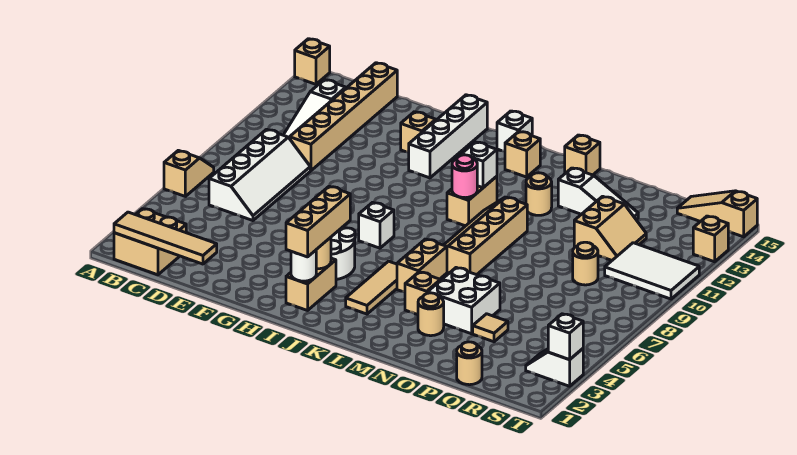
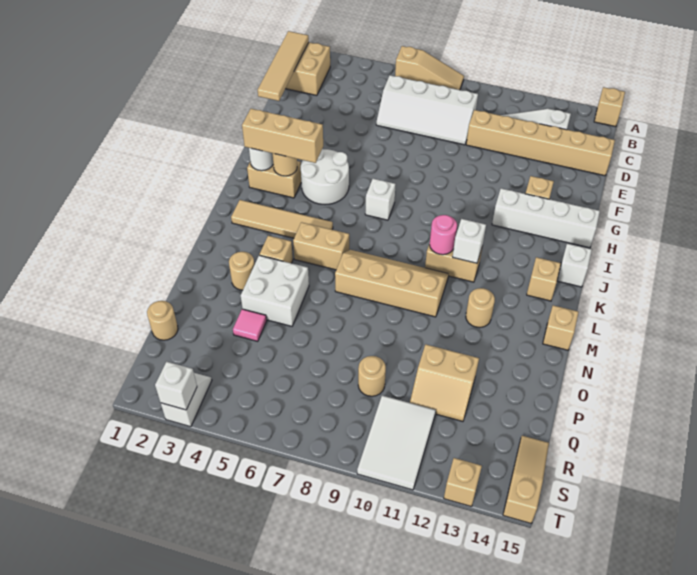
tan slope A6:A7 level 1 top 6 -> tan slope A6:A8 level 1 top 6
tan tile K3:K5 level 1 -> tan tile K2:K5 level 1
white slope N13:P13 level 1 top N -> none
tan tile P4 level 1 -> pink tile P4 level 1

